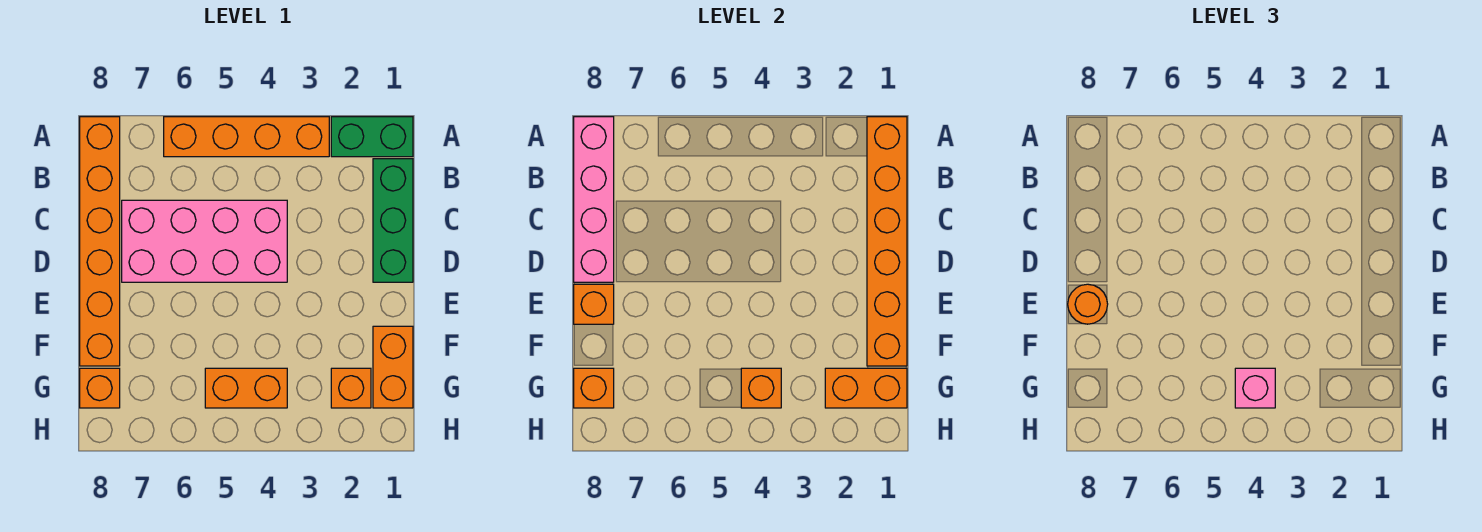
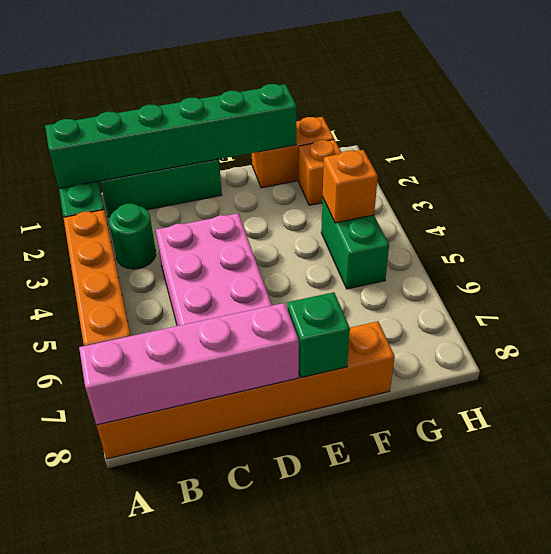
orange brick A1:F1 level 2 -> green brick A1:F1 level 2
none -> green round brick B3 level 1
orange brick E8 level 2 -> green brick E8 level 2
orange round brick E8 level 3 -> none
orange brick G1:G2 level 2 -> none
orange brick G4:G5 level 1 -> green brick G4:G5 level 1
pink brick G4 level 3 -> none
orange brick G8 level 1 -> none
orange brick G8 level 2 -> none

